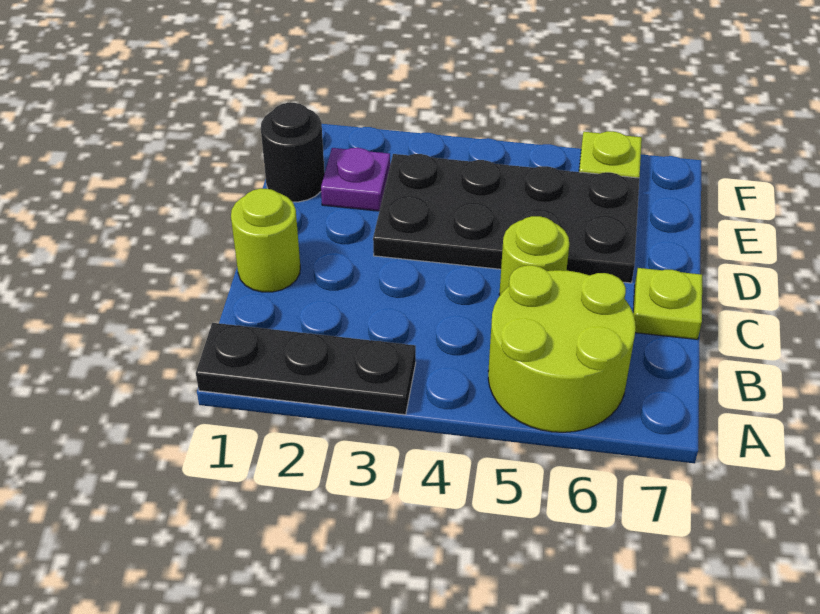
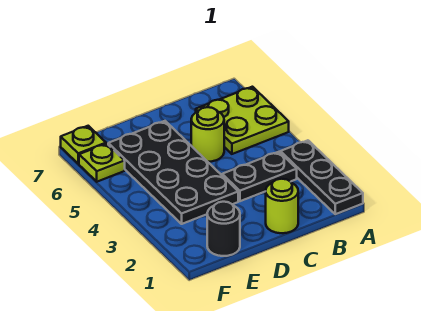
lime round brick A5:B6 level 1 -> lime plate A5:B6 level 1
none -> black plate B3:C3 level 1
lime plate C7 level 1 -> lime plate F7 level 1
purple plate E2 level 1 -> none

